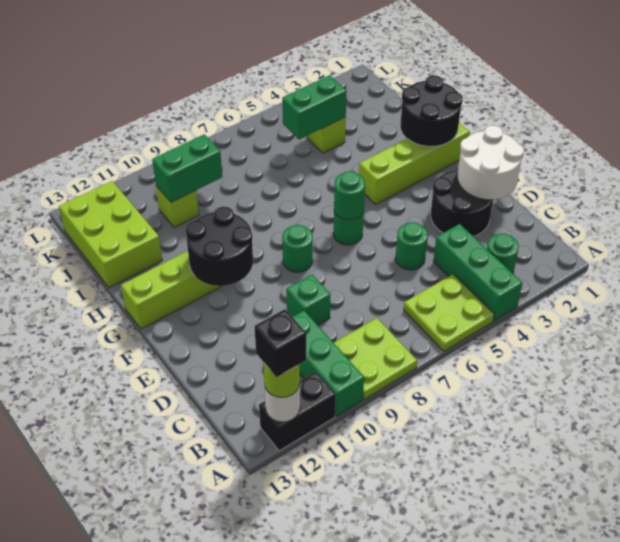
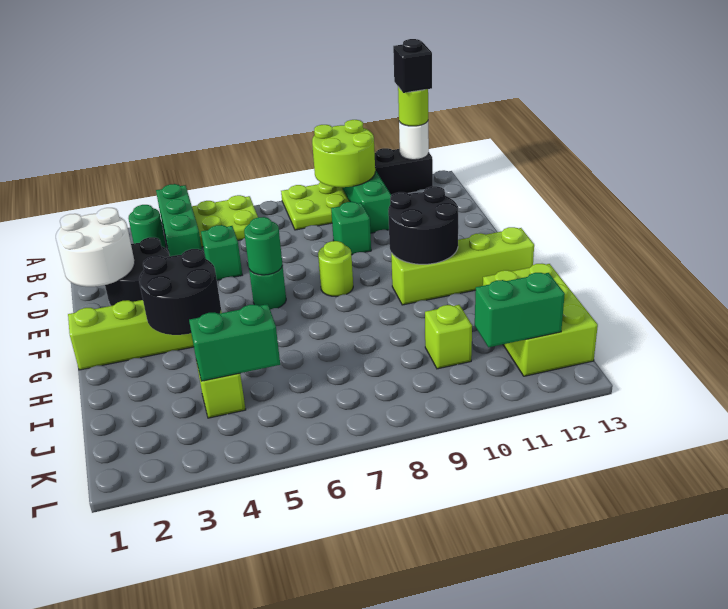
none -> lime round brick A9:B10 level 2
green round brick D5 level 1 -> green brick D5 level 1
green round brick F8 level 1 -> lime round brick F8 level 1
black round brick G1:H2 level 2 -> black round brick G3:H4 level 2
green brick J9:J10 level 2 -> green brick K11:K12 level 2

